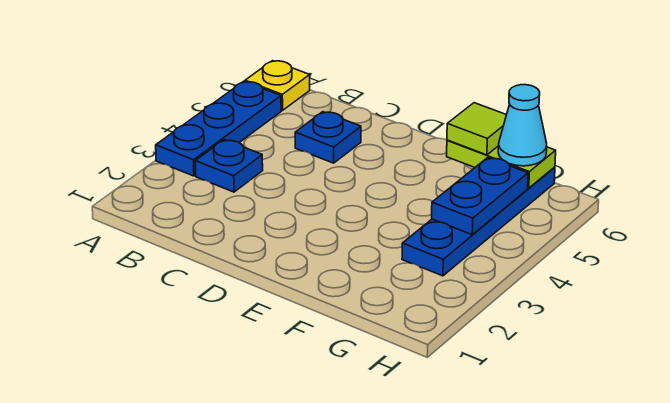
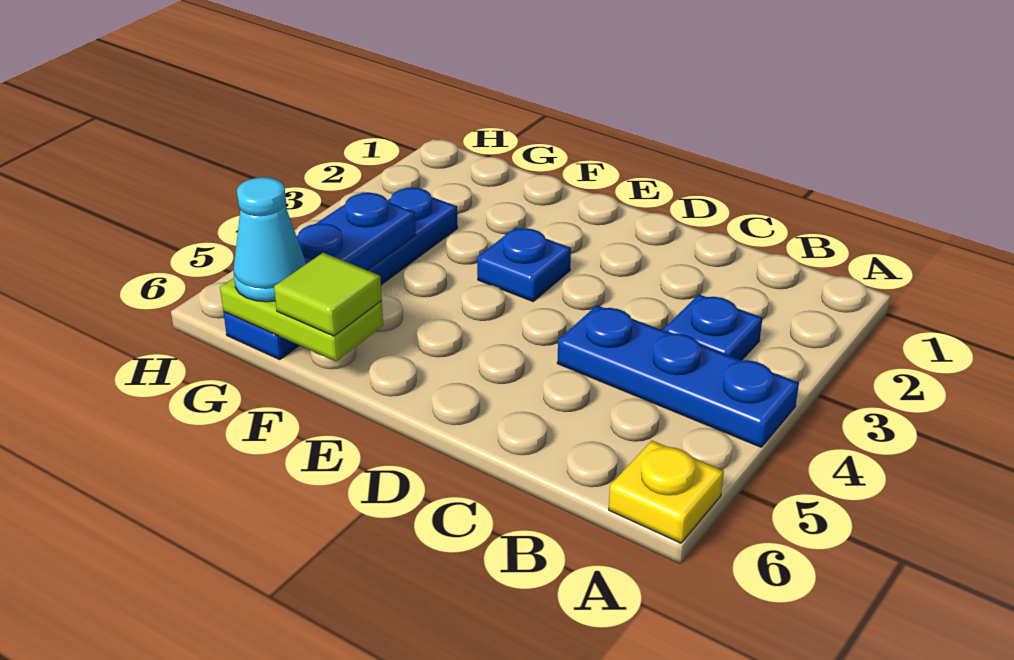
blue plate A3:A5 level 1 -> blue plate A4:C4 level 1
blue plate C5 level 1 -> blue plate E3 level 1

